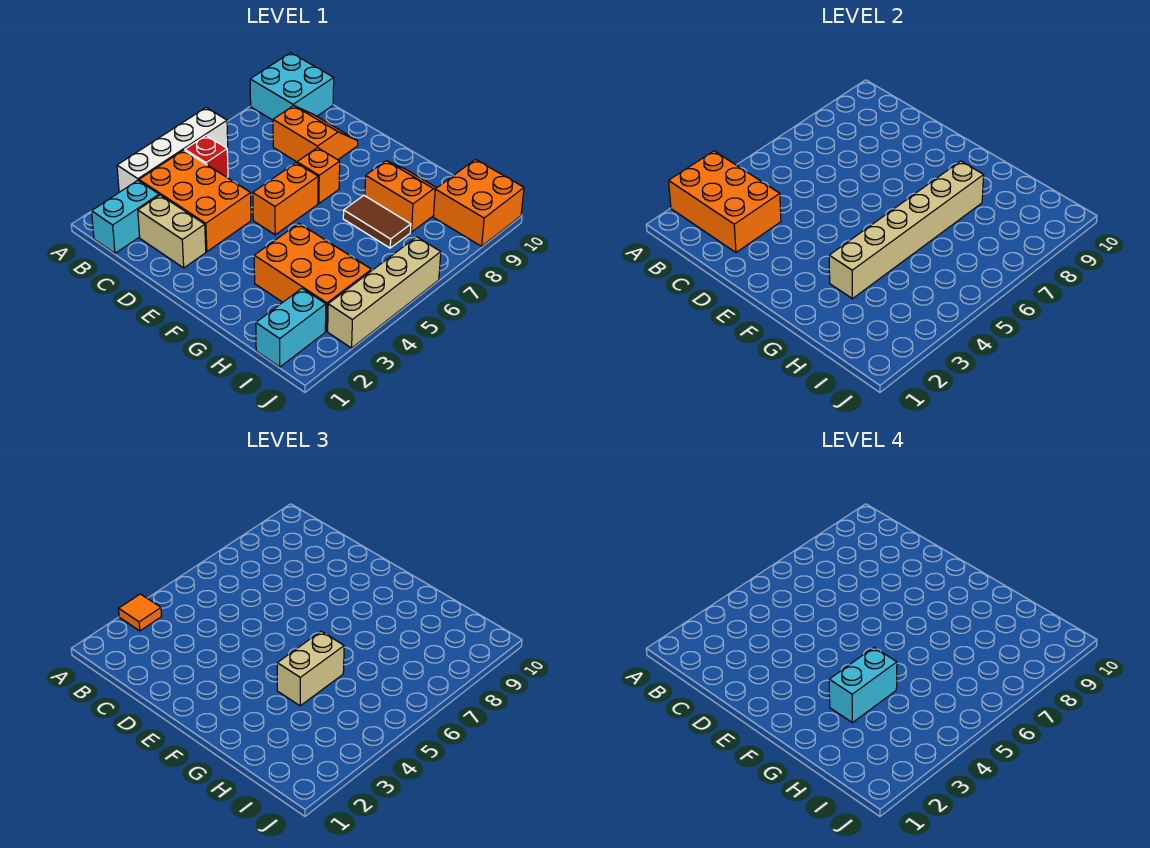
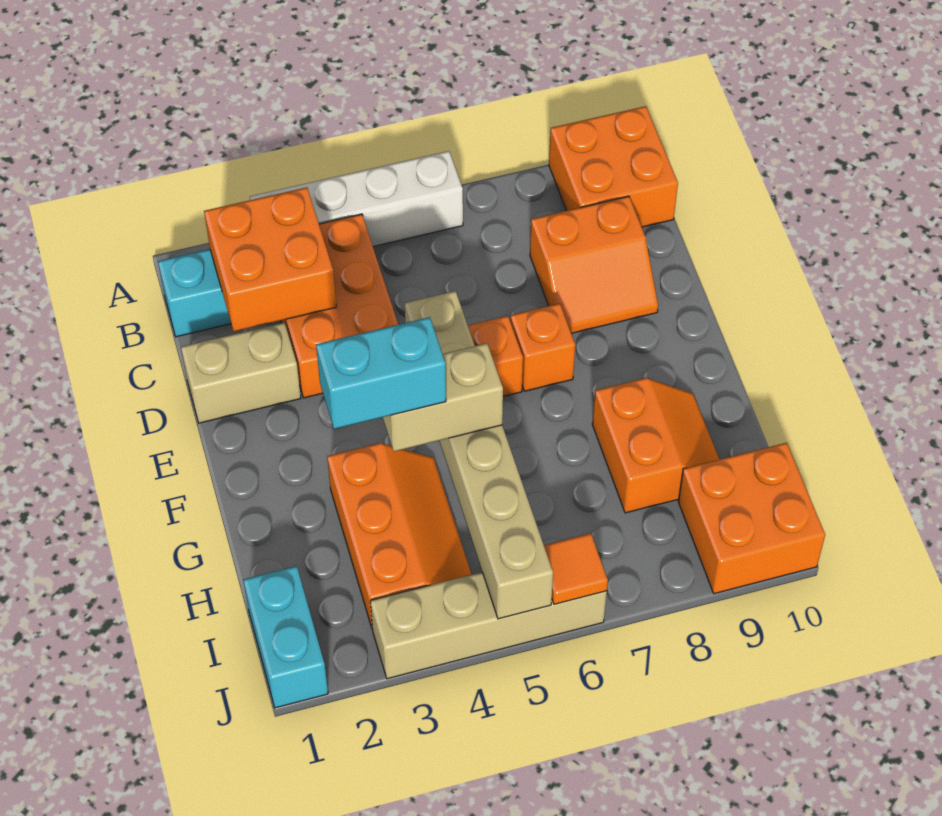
orange brick A2:C3 level 2 -> orange brick B2:C3 level 2
orange tile A3 level 3 -> orange tile J6 level 2
cyan brick A9:B10 level 1 -> orange brick A9:B10 level 1
red brick B5 level 1 -> none
tan brick C2:D2 level 1 -> tan brick D1:D2 level 1
orange slope C8:D9 level 1 top 8 -> orange slope C8:D9 level 1 top C
orange brick G3:I4 level 1 -> orange slope G3:I4 level 1 top 3
tan brick G3:G8 level 2 -> tan brick E5:J5 level 2
brown tile G7:H7 level 1 -> none
cyan brick I1:I2 level 1 -> cyan brick I1:J1 level 1

